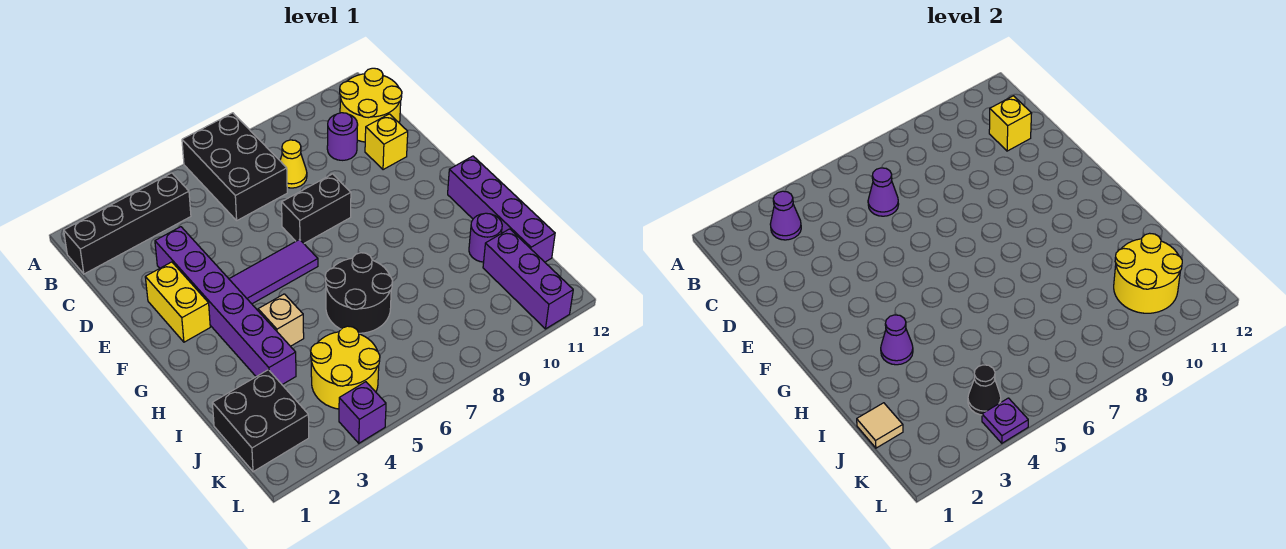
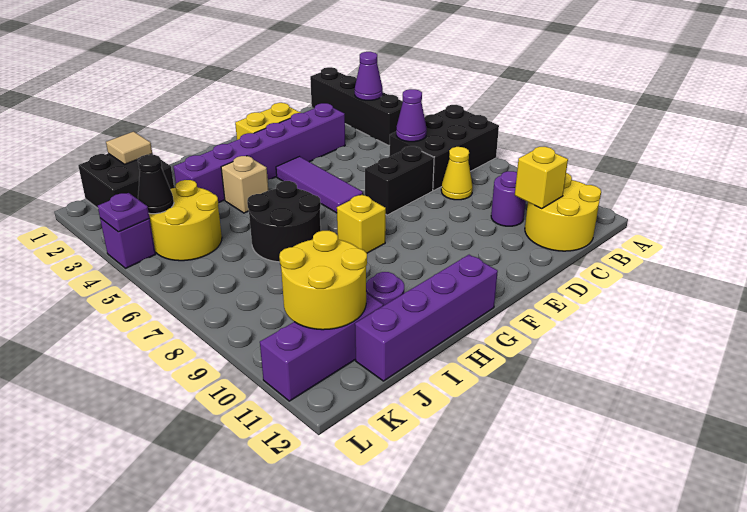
yellow brick D11 level 1 -> yellow brick G8 level 1
black brick E7:E8 level 1 -> black brick D7:E7 level 1
purple cone H3 level 2 -> none

